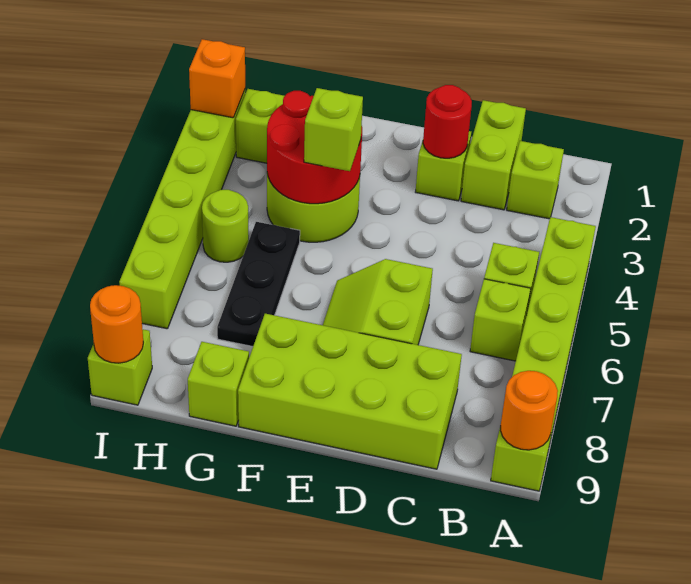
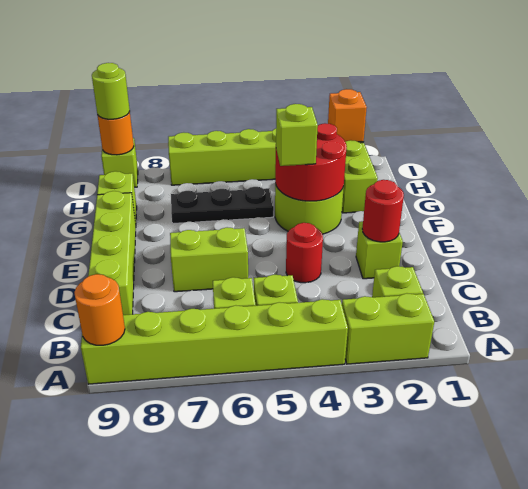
lime brick C1:C2 level 1 -> lime brick A2:A3 level 1
lime brick C8:F9 level 1 -> lime brick C9:F9 level 1
none -> red round brick D4 level 1
lime round brick H5 level 1 -> lime round brick I9 level 3

